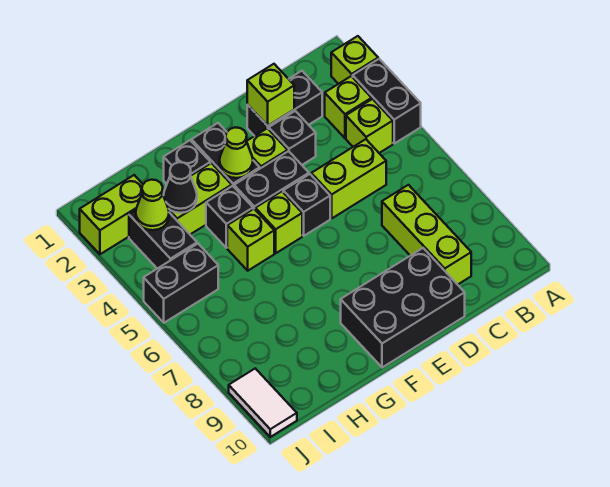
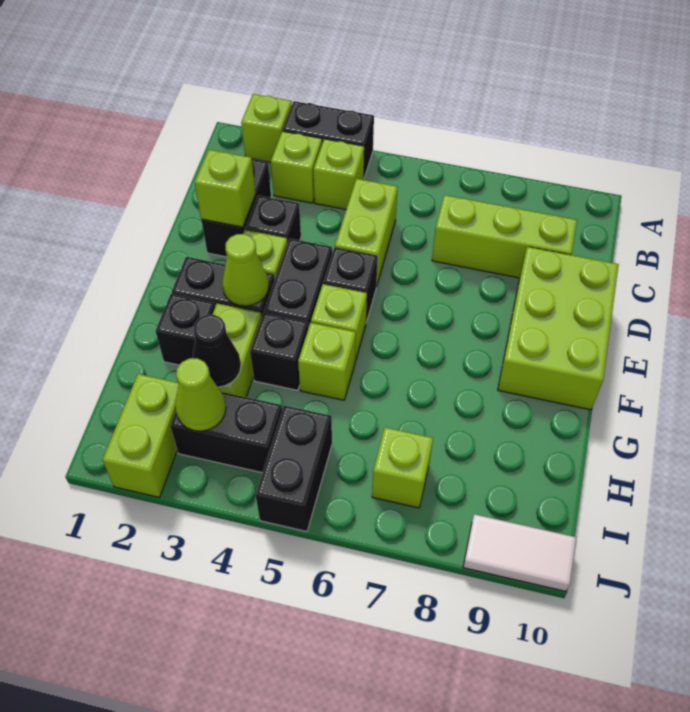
black brick D9:F10 level 1 -> lime brick D9:F10 level 1
none -> lime brick I7 level 1

